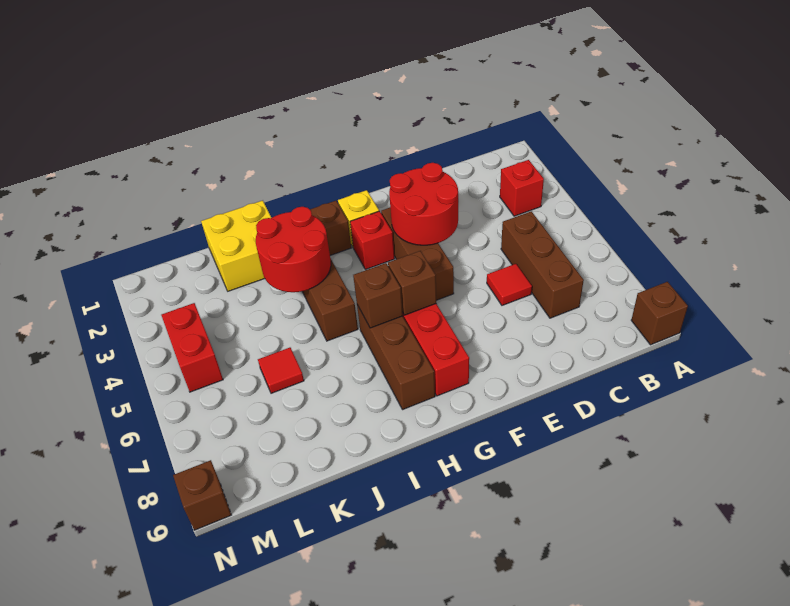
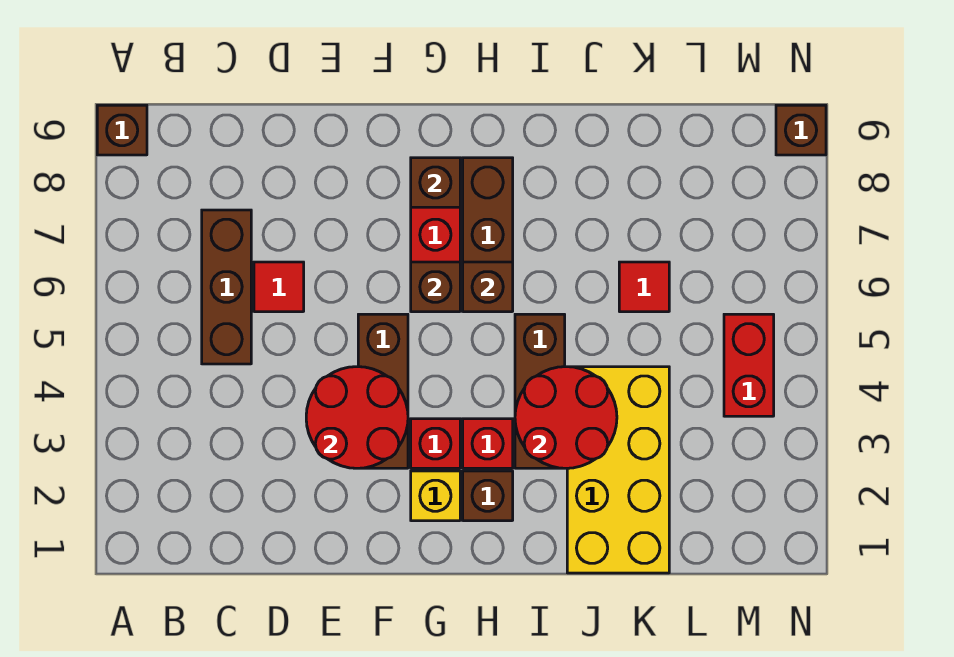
red brick B3 level 1 -> red brick H3 level 1
none -> brown brick G8 level 2
yellow brick J1:K2 level 1 -> yellow brick J1:K4 level 1

